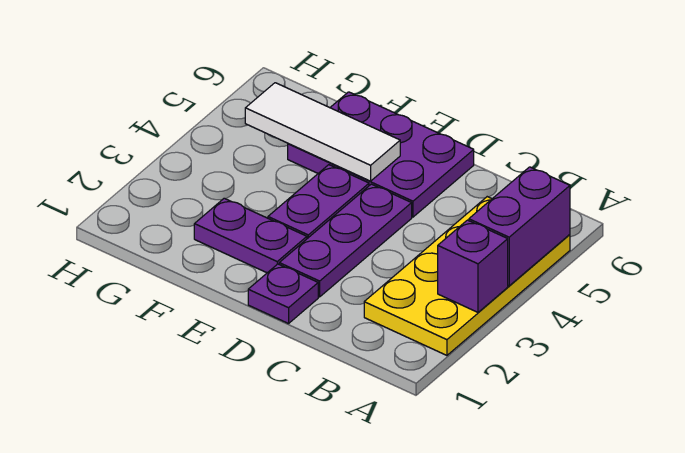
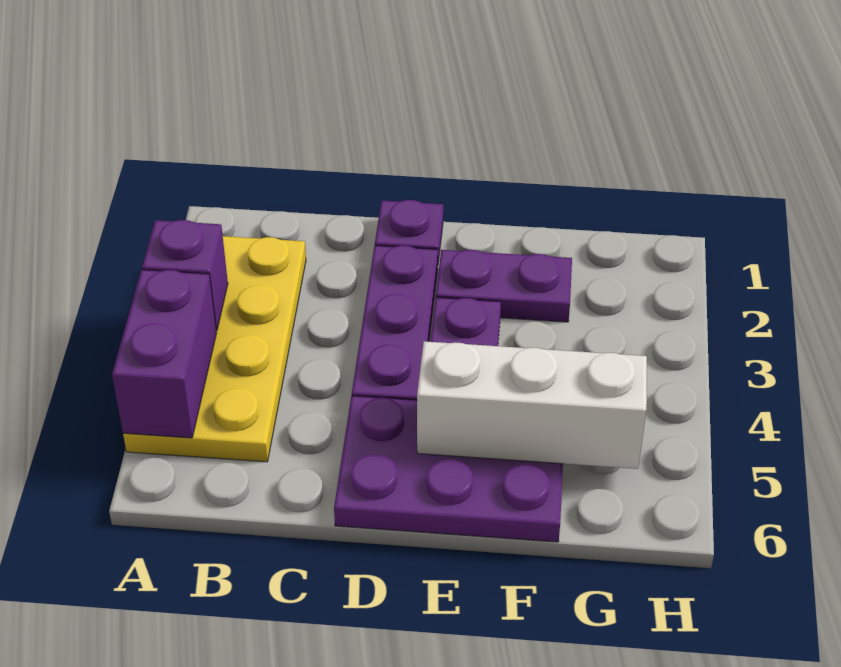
white tile E5:G5 level 2 -> white brick E5:G5 level 2

